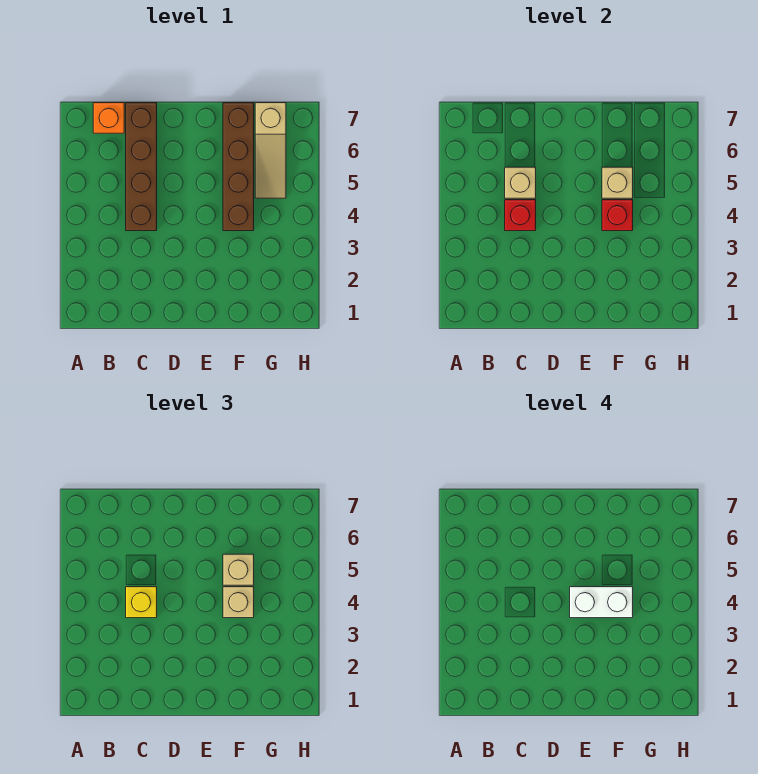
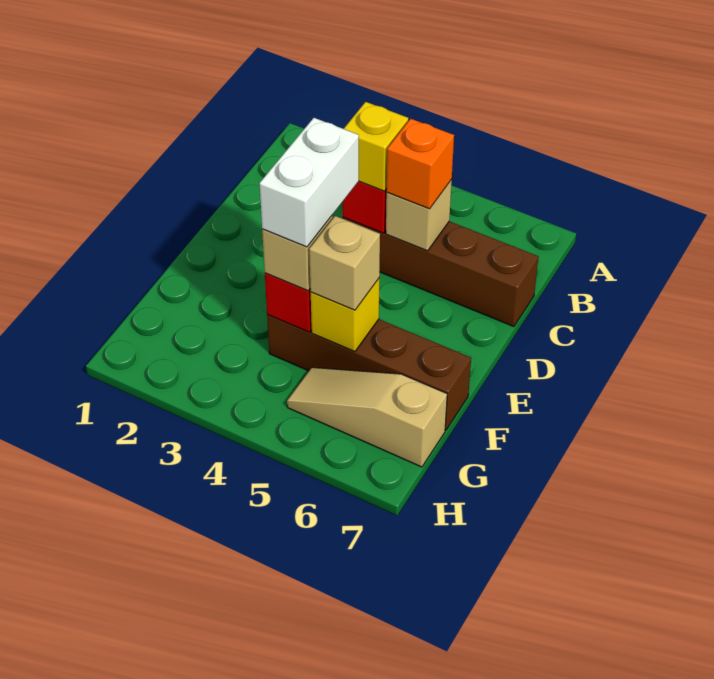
orange brick B7 level 1 -> orange brick C5 level 3
tan brick F5 level 2 -> yellow brick F5 level 2

